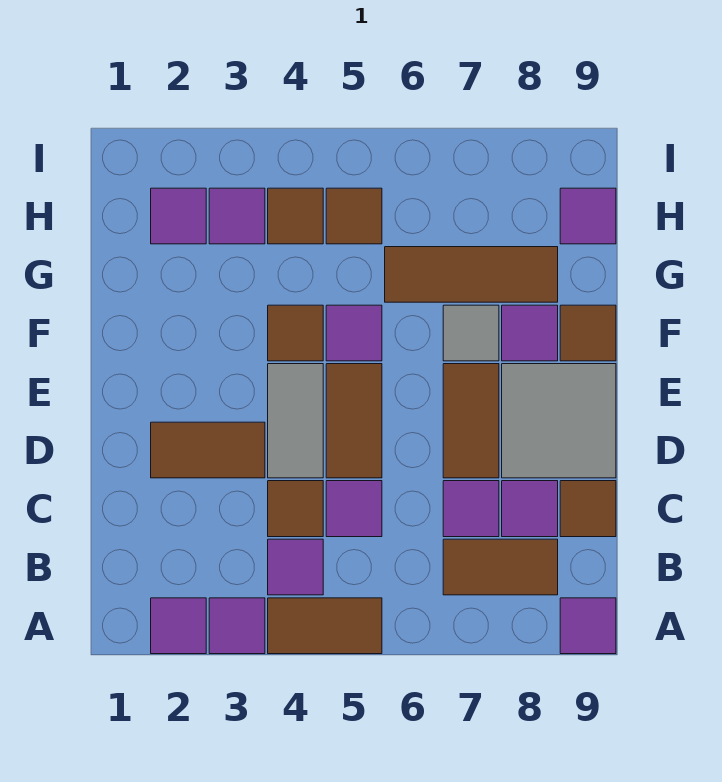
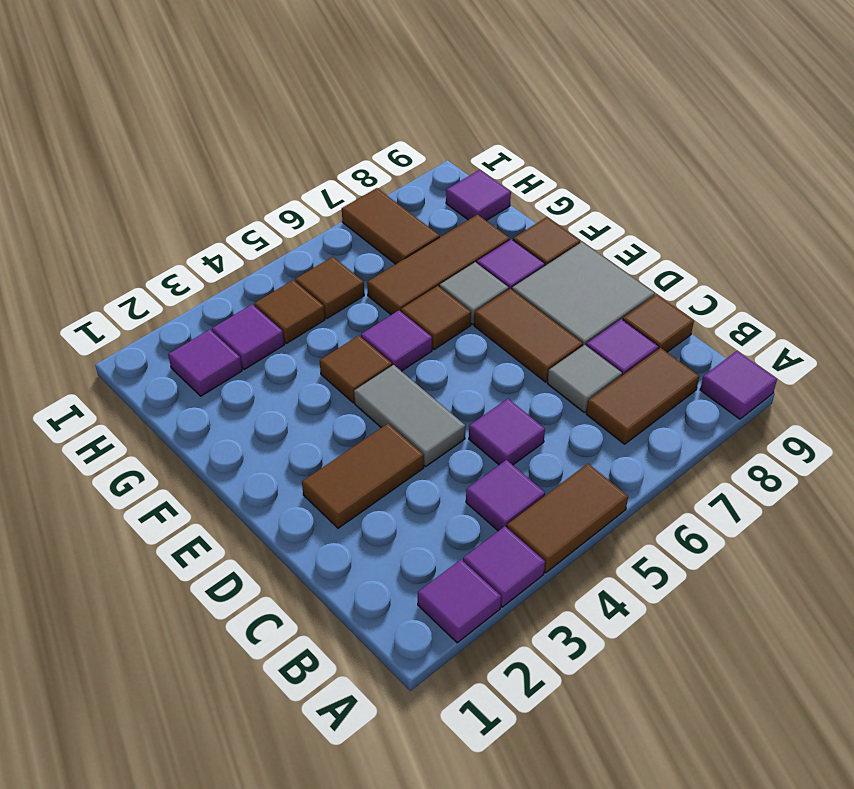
brown tile C4 level 1 -> brown tile F6 level 1
purple tile C7 level 1 -> grey tile C7 level 1
brown tile D5:E5 level 1 -> brown tile H7:I7 level 1

